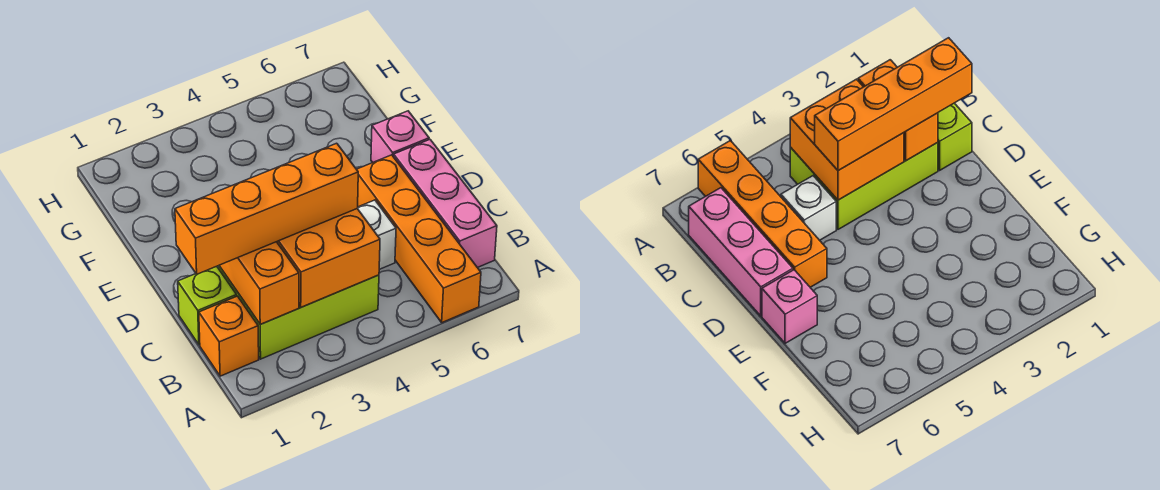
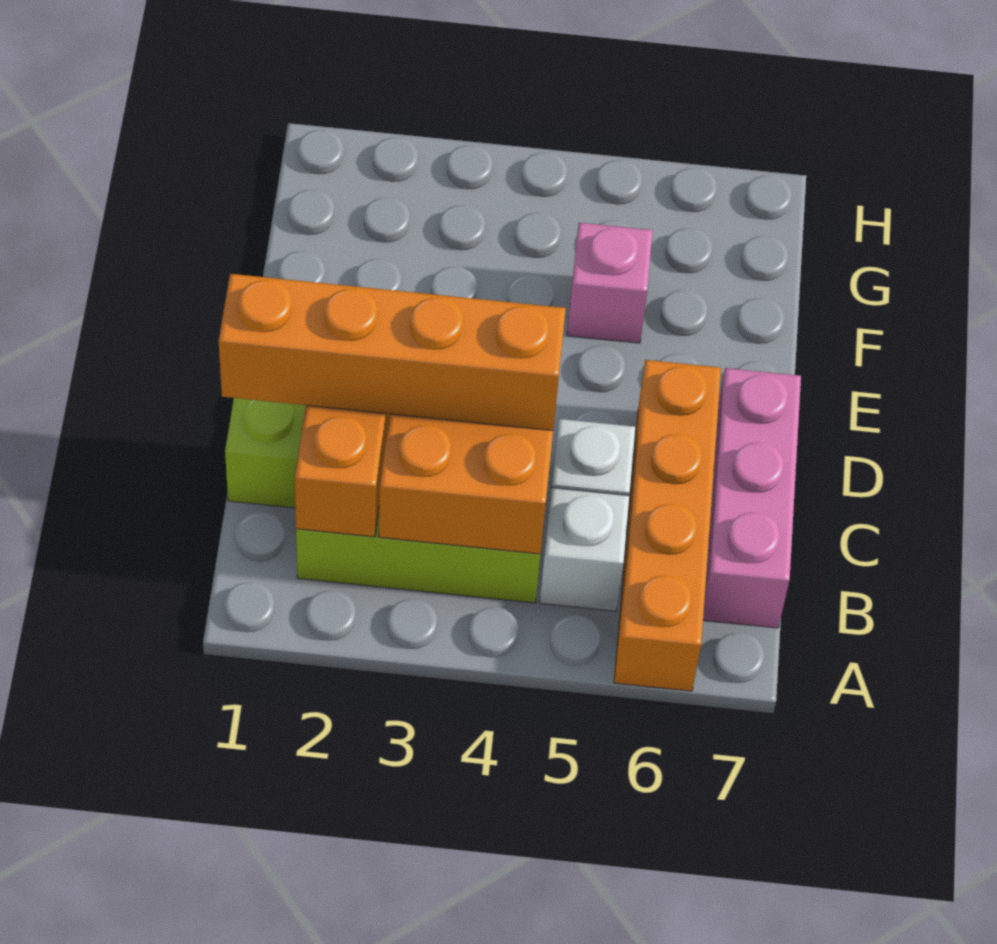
orange brick B1 level 1 -> none
none -> white brick B5 level 1
pink brick E7 level 1 -> pink brick F5 level 1

